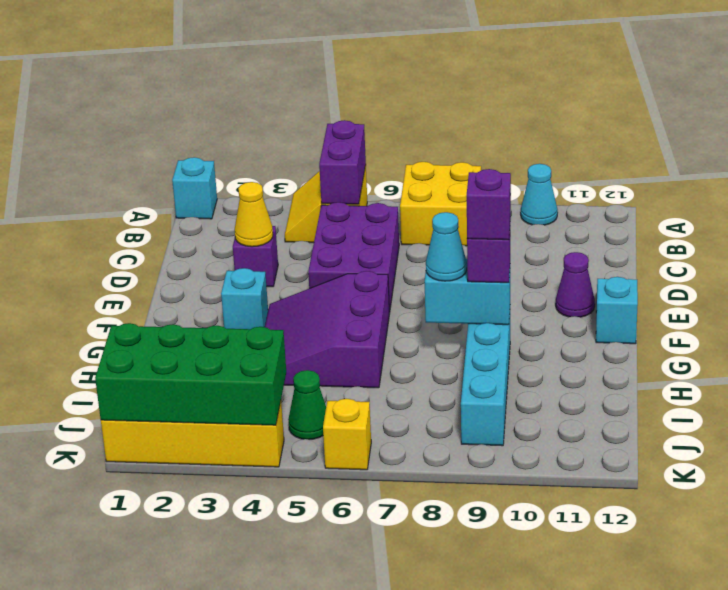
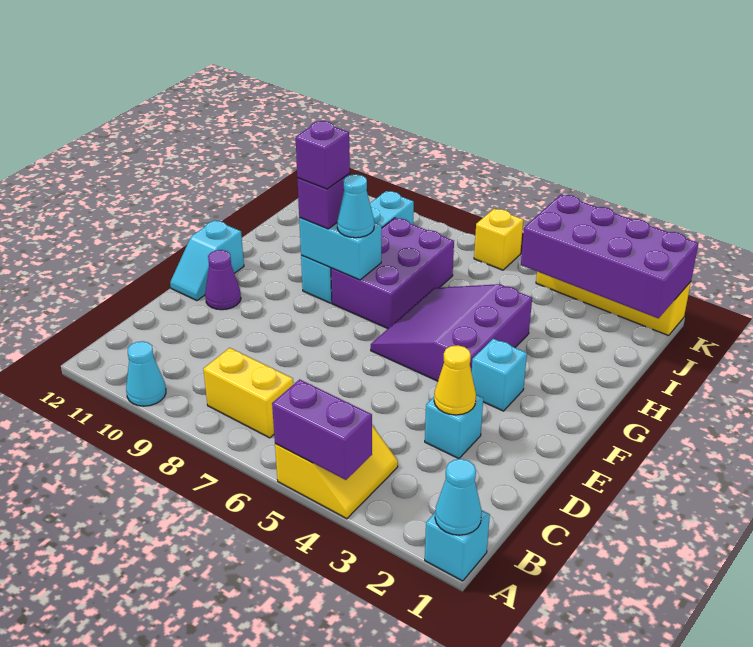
none -> cyan cone A1 level 2
purple brick A5:B5 level 2 -> purple brick A4:A5 level 2
yellow brick A7:B8 level 1 -> yellow brick B7:B8 level 1
purple brick C5:E6 level 1 -> purple brick G7:I8 level 1
purple brick D3 level 1 -> cyan brick D3 level 1
purple slope F4:H6 level 1 top 6 -> purple slope F4:H6 level 1 top 4
green brick J1:K4 level 2 -> purple brick J1:K4 level 2
green cone J5 level 1 -> none

